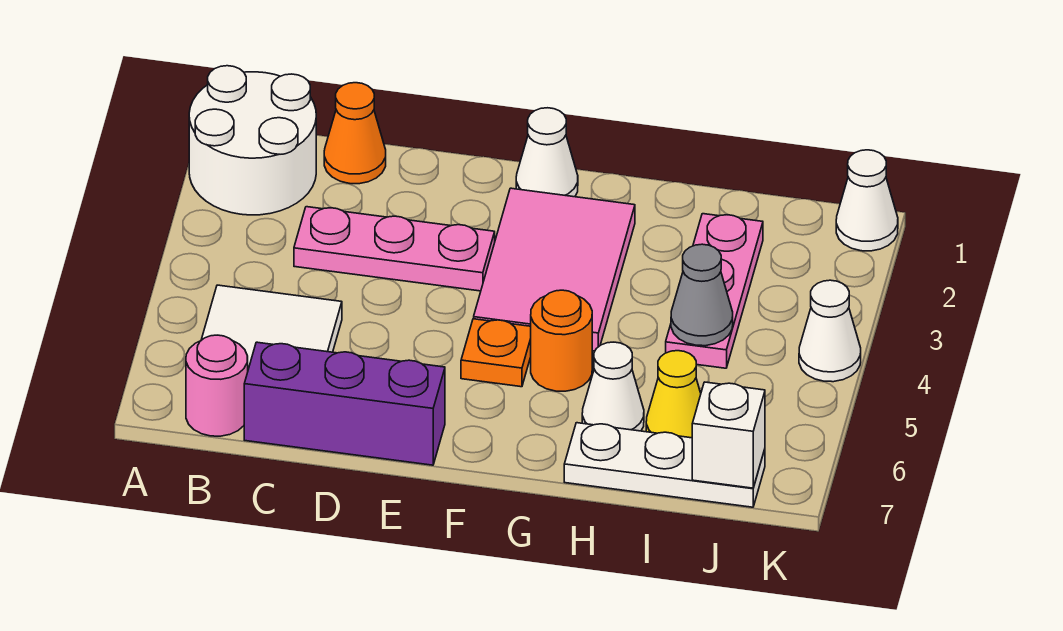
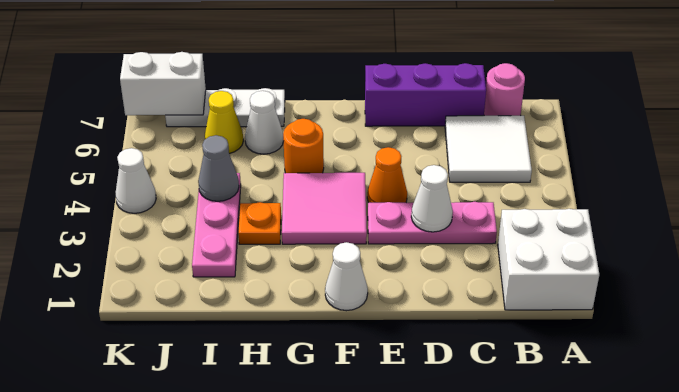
white round brick A1:B2 level 1 -> white brick A1:B2 level 1
orange cone C1 level 1 -> orange cone E4 level 1
pink tile F2:G4 level 1 -> pink tile F3:G4 level 1
orange plate F5 level 1 -> orange plate H3 level 1
white brick J7 level 2 -> white brick J7:K7 level 2
white cone K1 level 1 -> white cone D3 level 2

